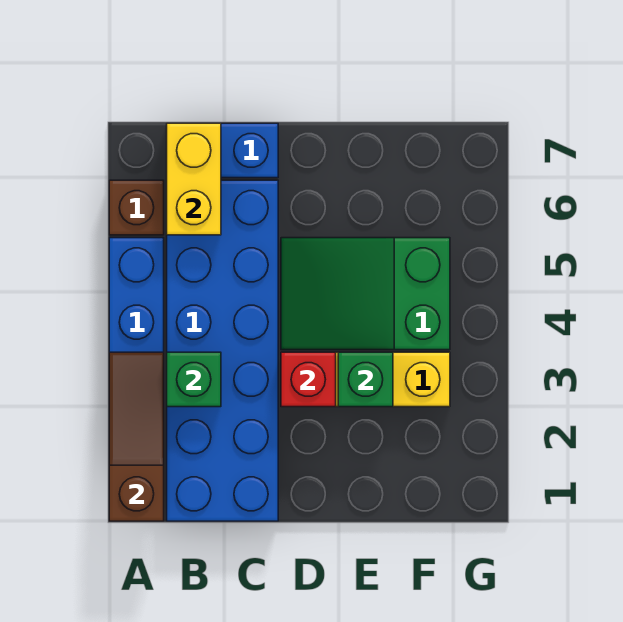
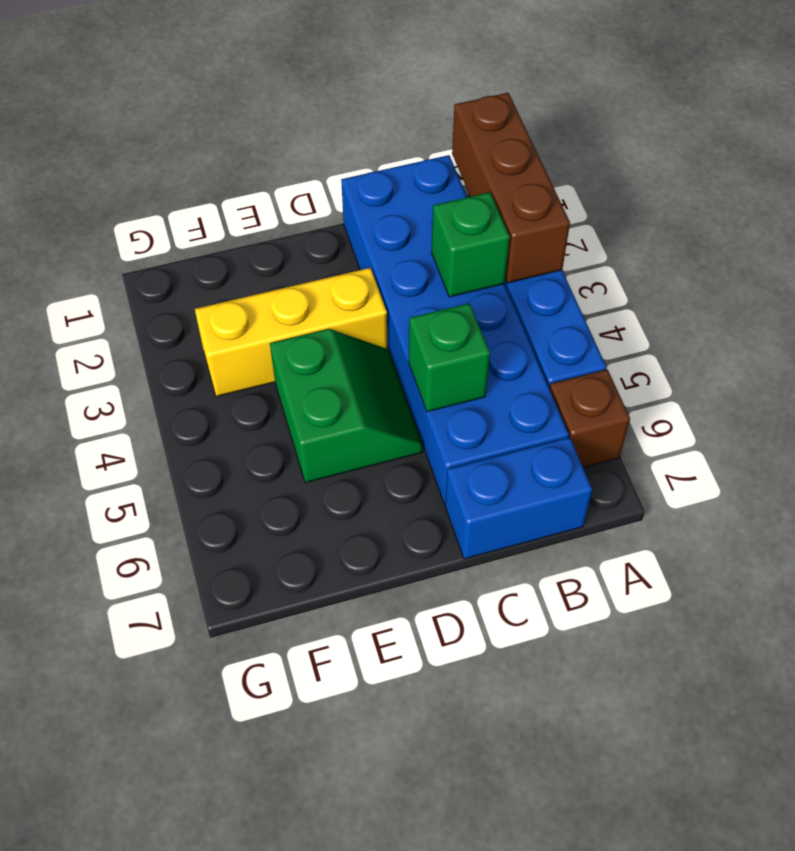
brown slope A1:A3 level 2 top 1 -> brown brick A1:A3 level 2
yellow brick B6:B7 level 2 -> none
red brick D3 level 2 -> none
green slope D4:F5 level 1 top F -> green slope D4:E5 level 1 top E
green brick E3 level 2 -> green brick C5 level 2

